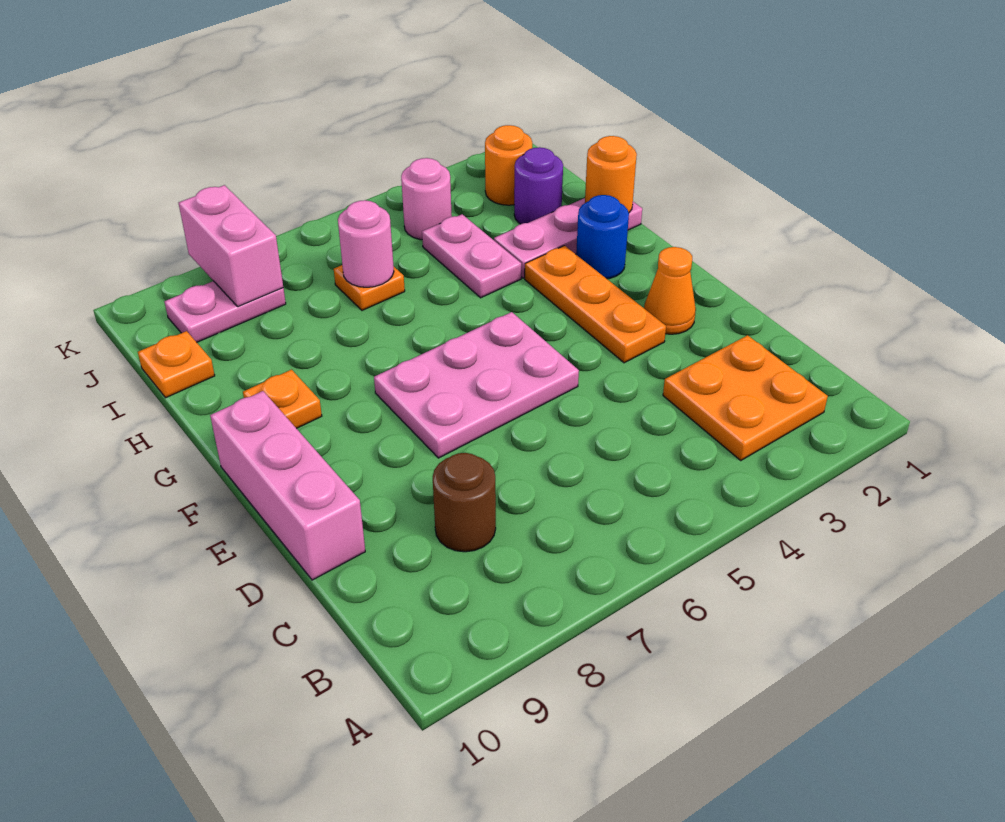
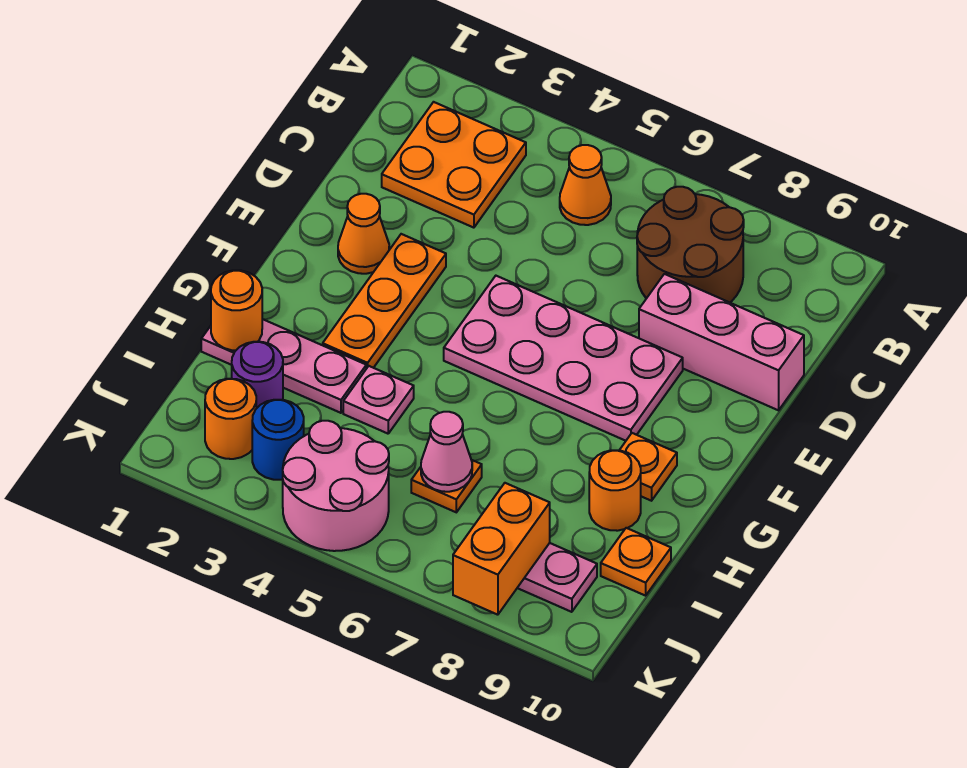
none -> orange cone B5 level 1
brown round brick C8 level 1 -> brown round brick B7:C8 level 1
pink brick D10:F10 level 1 -> pink brick D8:D10 level 1
pink plate E5:F7 level 1 -> pink plate E5:F8 level 1
blue round brick G2 level 1 -> blue round brick J3 level 1
pink plate H4:I4 level 1 -> pink plate H4 level 1
none -> orange round brick H9 level 1
pink round brick I6 level 2 -> pink cone I6 level 2
pink round brick J4 level 1 -> pink round brick J4:K5 level 1
pink brick J8:K8 level 2 -> orange brick J8:K8 level 2

